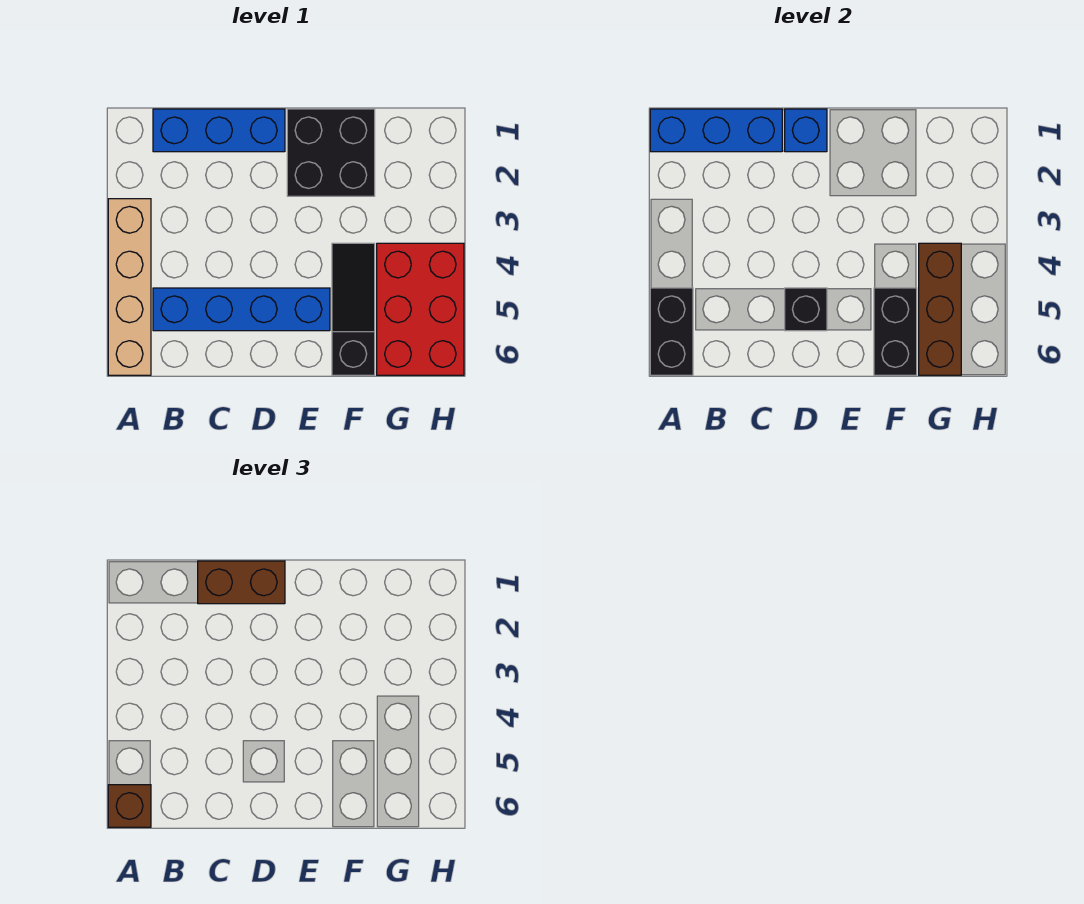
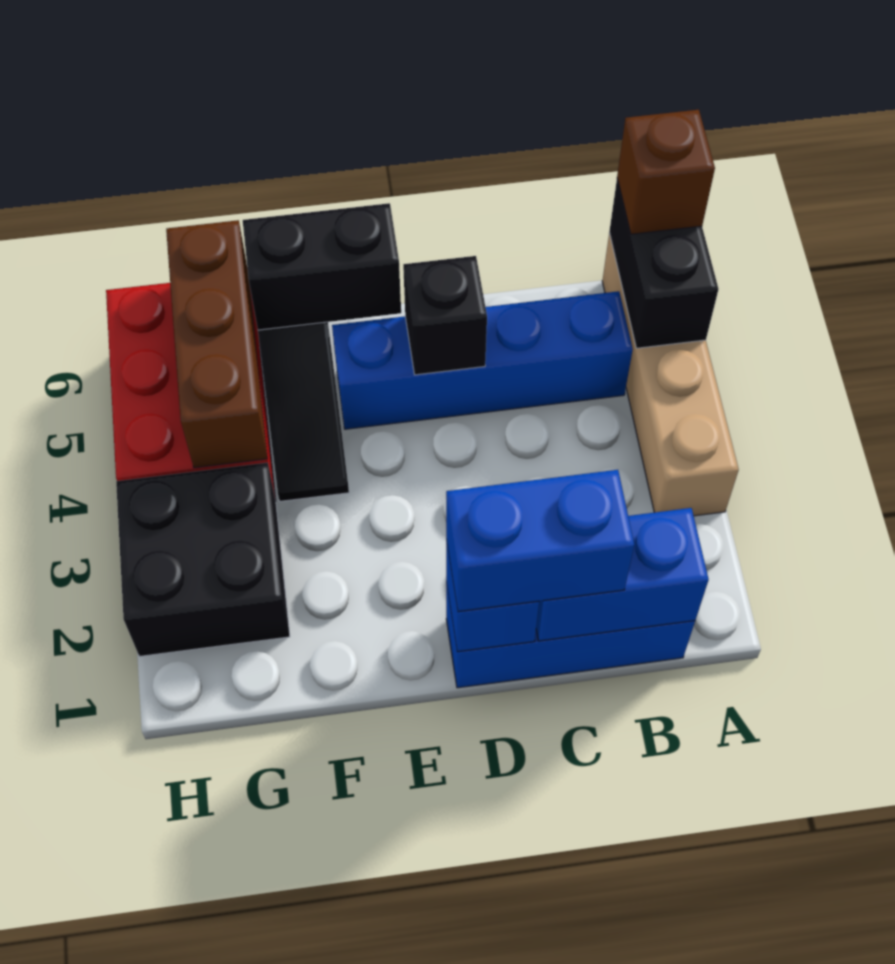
blue brick A1:C1 level 2 -> blue brick B1:C1 level 2
brown brick C1:D1 level 3 -> blue brick C1:D1 level 3
black brick E1:F2 level 1 -> black brick G2:H3 level 1
black brick F5:F6 level 2 -> black brick E6:F6 level 2

